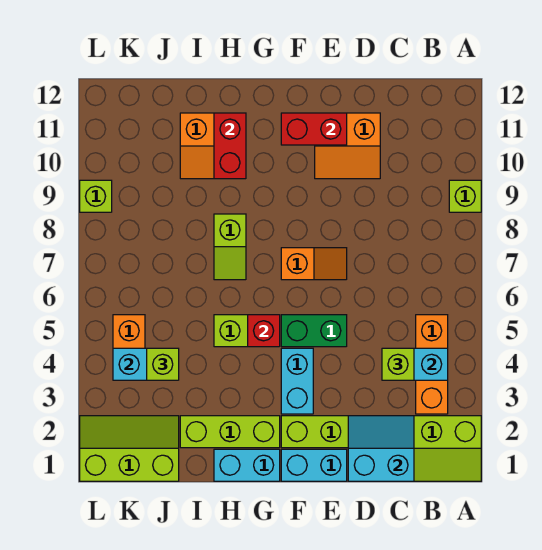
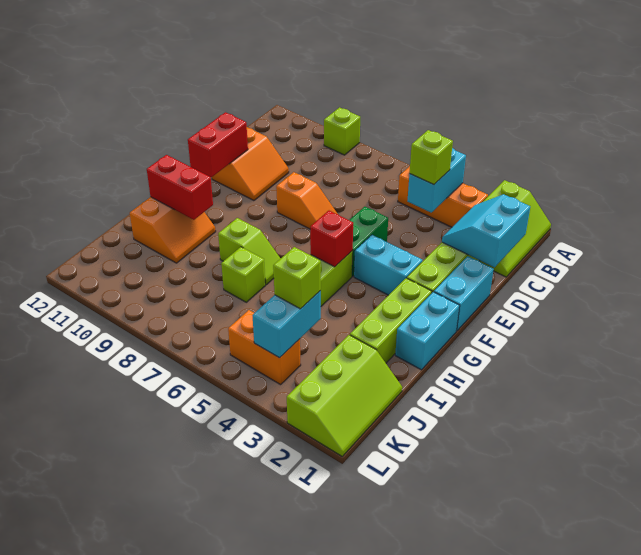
orange slope E7:F7 level 1 top F -> orange slope E7:E8 level 1 top 8
lime slope J1:L2 level 1 top 1 -> lime slope J1:L2 level 1 top 2
lime brick L9 level 1 -> lime brick I7 level 1

